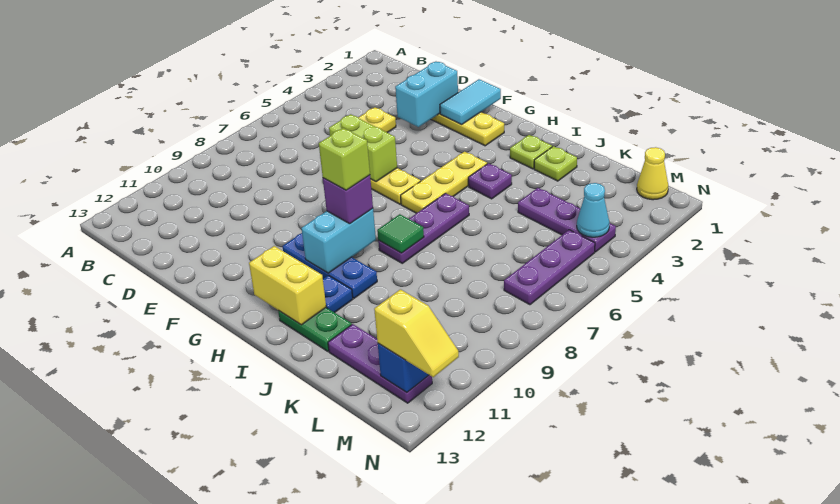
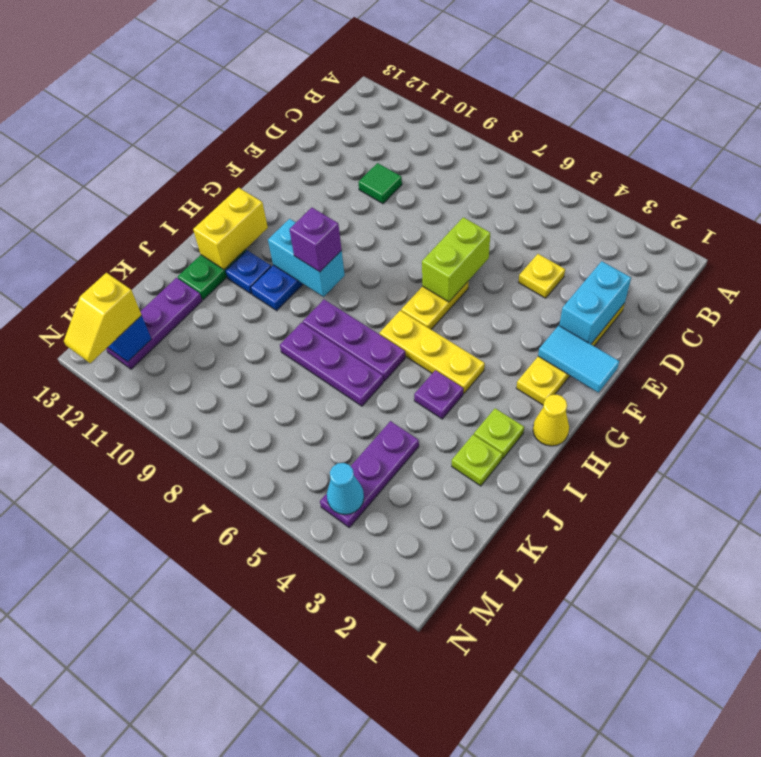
cyan brick E2:E3 level 2 -> cyan brick D2:E2 level 2
lime brick H9 level 4 -> none
green tile I8 level 2 -> green tile D10 level 1
yellow cone M1 level 1 -> yellow cone H1 level 1
purple plate M5:M7 level 1 -> purple plate J6:J8 level 1

